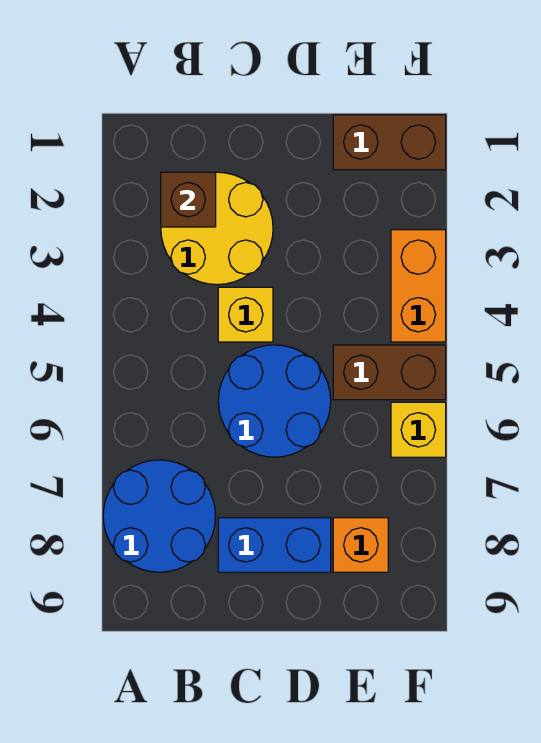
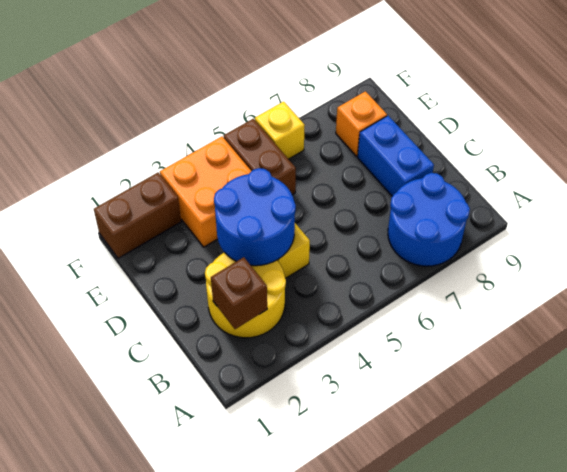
blue round brick C5:D6 level 1 -> blue round brick C3:D4 level 2
brown brick E1:F1 level 1 -> brown brick F1:F2 level 1
orange brick F3:F4 level 1 -> orange brick E3:F4 level 1

